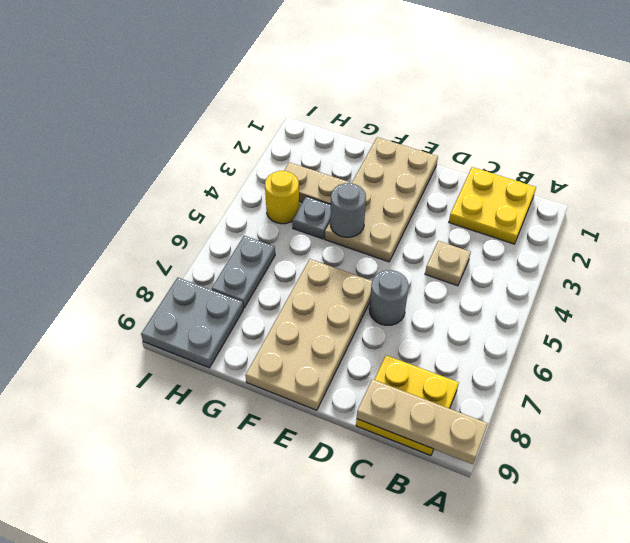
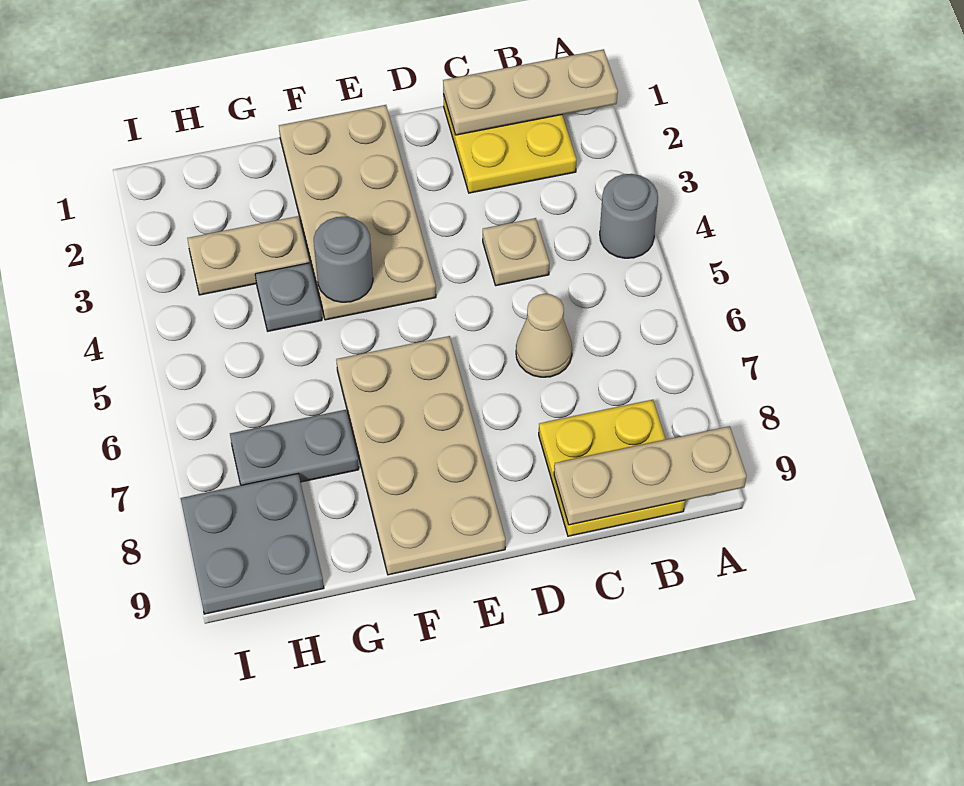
none -> tan plate A1:C1 level 2
none -> tan cone C6 level 1
grey round brick D6 level 1 -> grey round brick A4 level 1
yellow round brick H4 level 1 -> none
grey plate H6:H7 level 1 -> grey plate G7:H7 level 1

